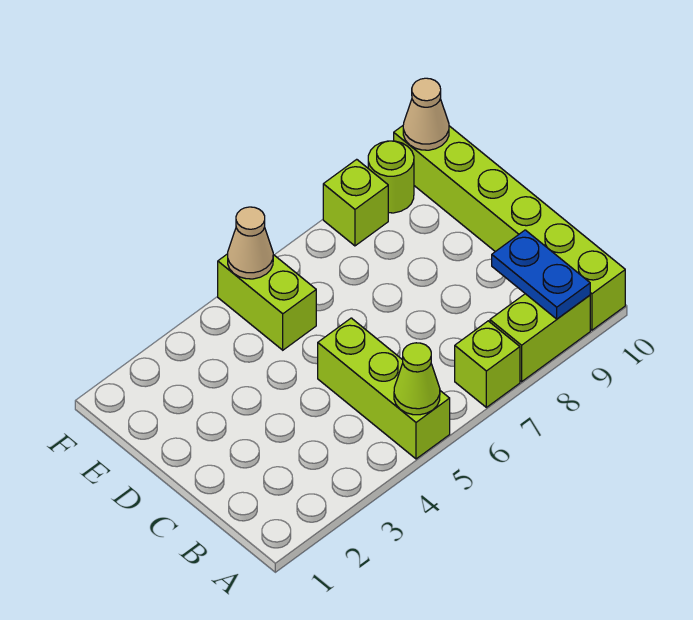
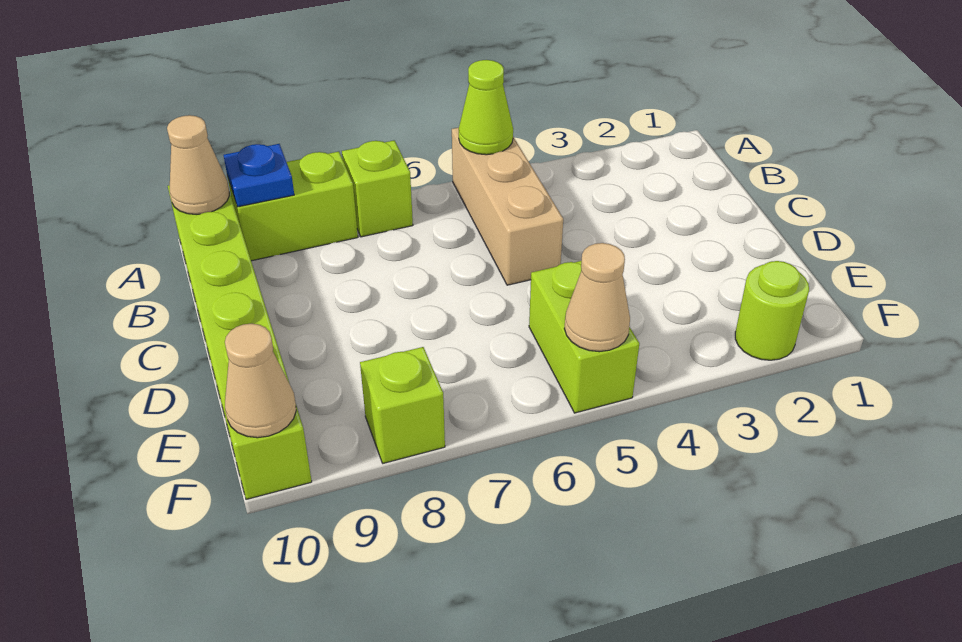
lime brick A5:C5 level 1 -> tan brick A5:C5 level 1
blue plate A9:B9 level 2 -> blue plate A9 level 2
none -> tan cone A10 level 2
lime round brick F9 level 1 -> lime round brick F2 level 1

